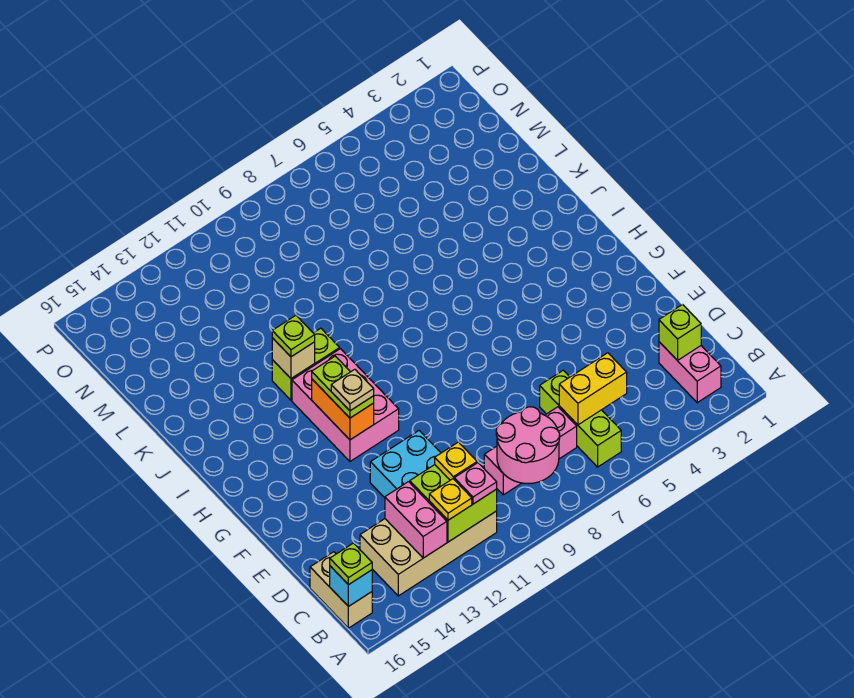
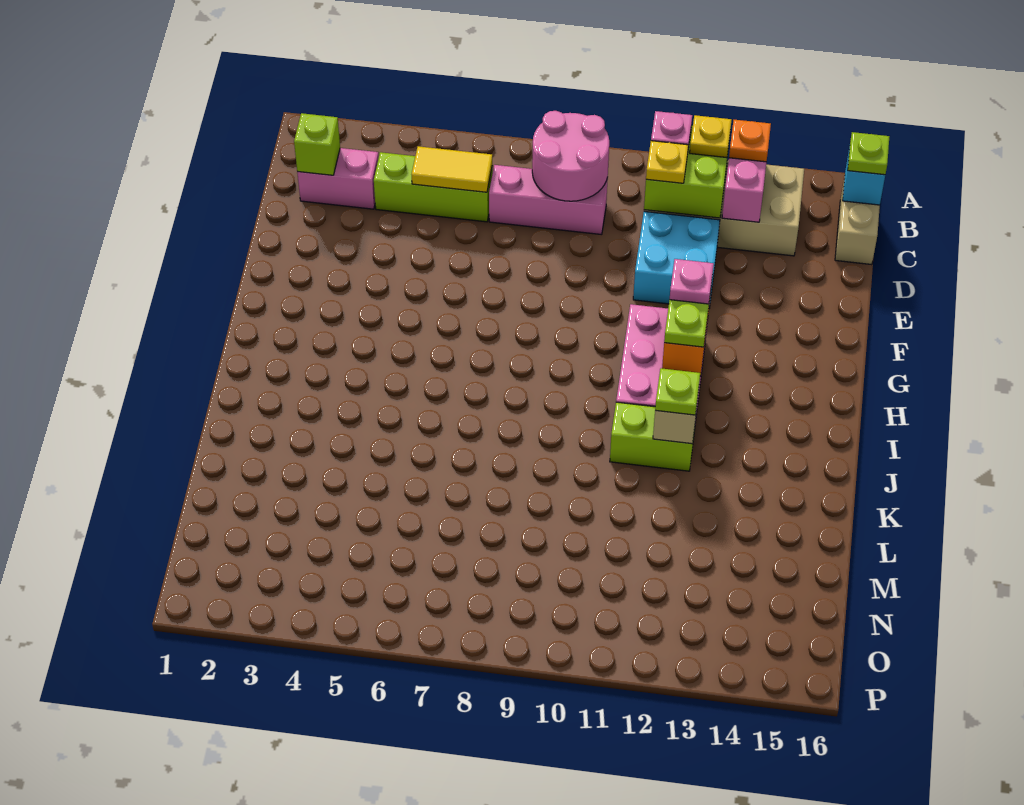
pink brick B2:C2 level 1 -> pink brick C2:C3 level 1
lime brick B6:D6 level 1 -> lime brick C4:C6 level 1
none -> orange plate B13 level 3
yellow brick C5:C6 level 2 -> yellow tile C5:C6 level 2
tan plate G12 level 4 -> pink plate G12 level 4

